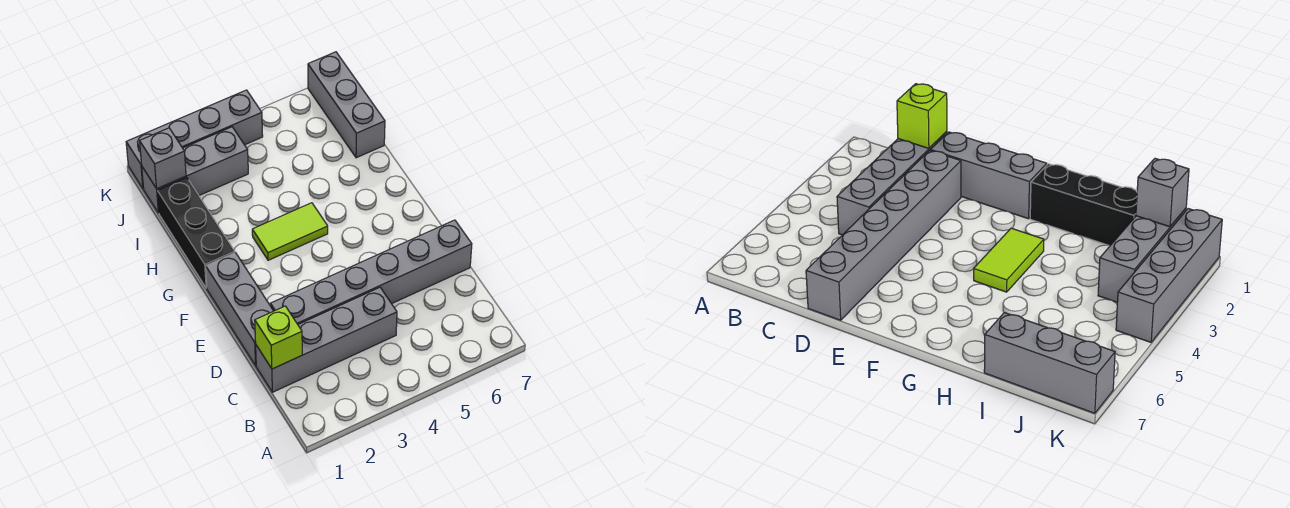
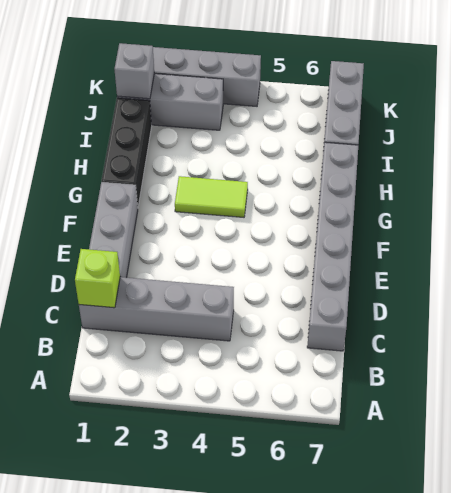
grey brick D2:D7 level 1 -> grey brick C7:H7 level 1

